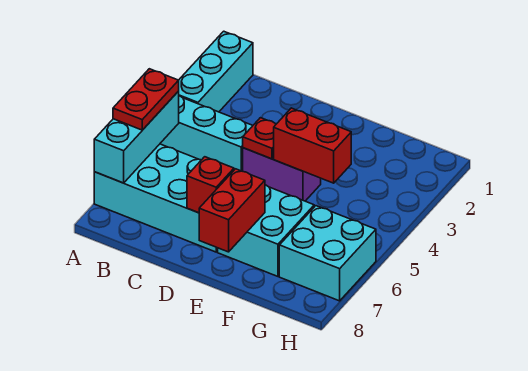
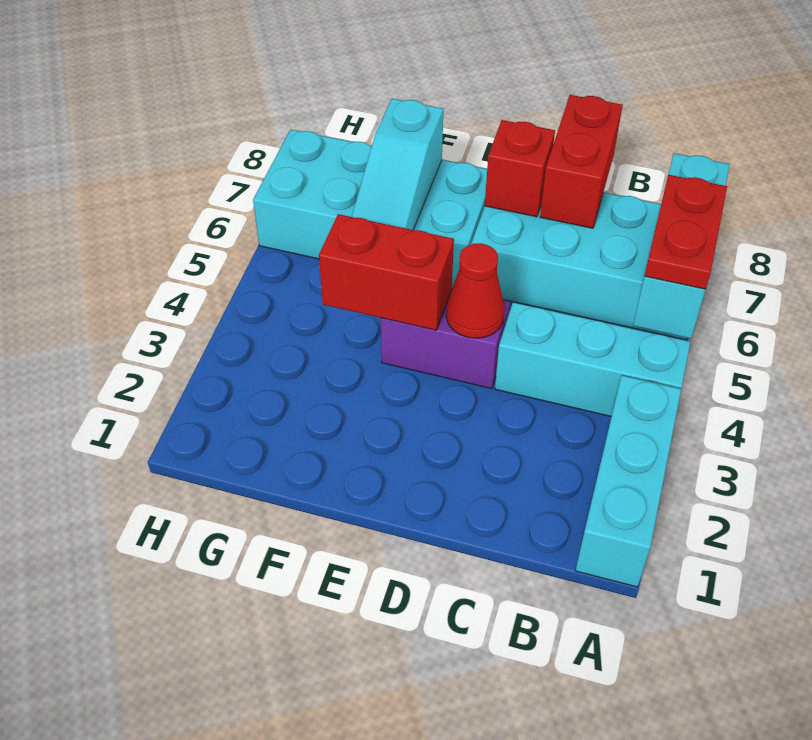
red plate D4 level 2 -> red cone D4 level 2
red brick E7:E8 level 2 -> red brick C7:C8 level 2
none -> cyan slope F5:F7 level 2 top 7

